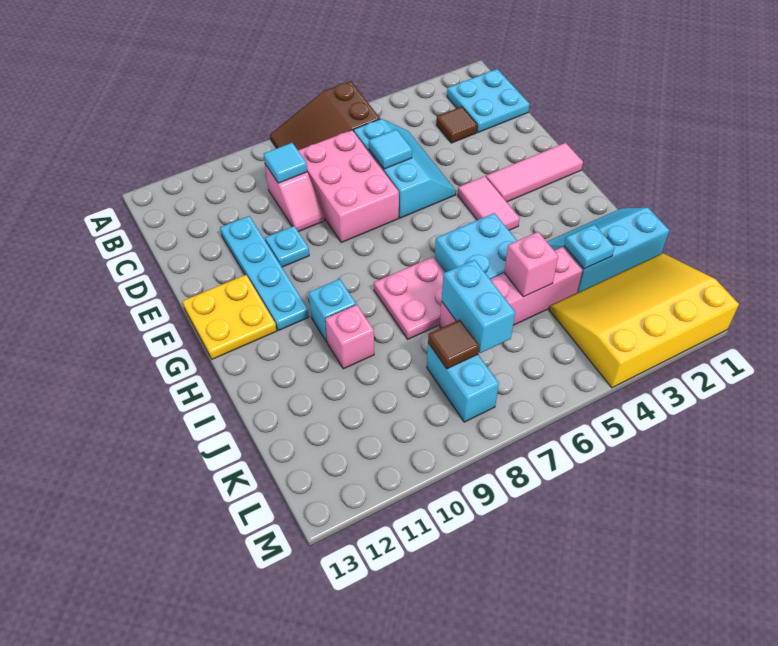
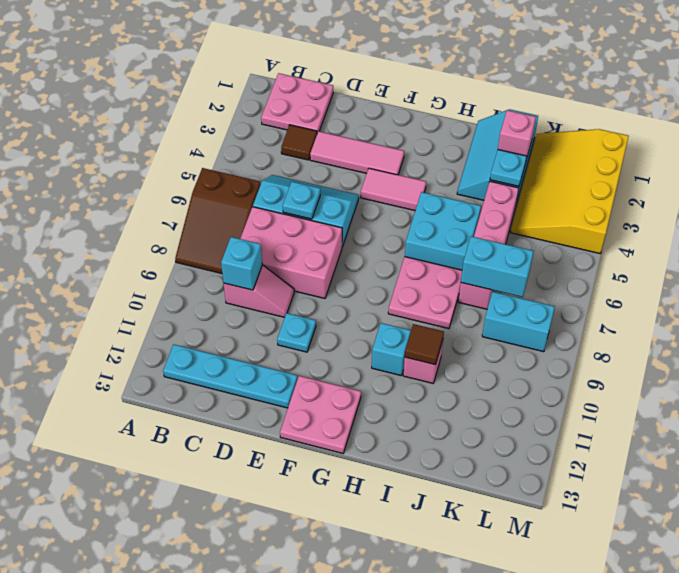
cyan plate B1:C2 level 1 -> pink plate B1:C2 level 1
cyan tile C9 level 2 -> cyan brick C9 level 2
cyan tile D6 level 2 -> cyan plate D6 level 2
cyan plate D11:G11 level 1 -> cyan plate B12:E12 level 1
pink tile F1:F3 level 1 -> pink tile D3:F3 level 1
yellow plate F12:G13 level 1 -> pink plate F12:G13 level 1
pink brick J5 level 2 -> pink brick J2 level 2
brown tile K8 level 2 -> brown tile I10 level 2

